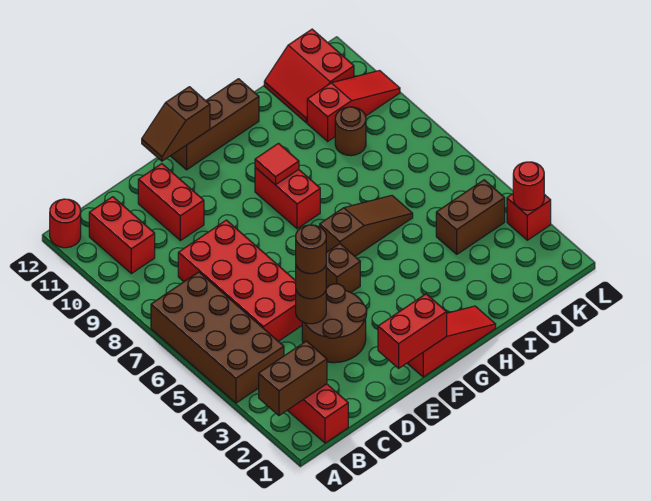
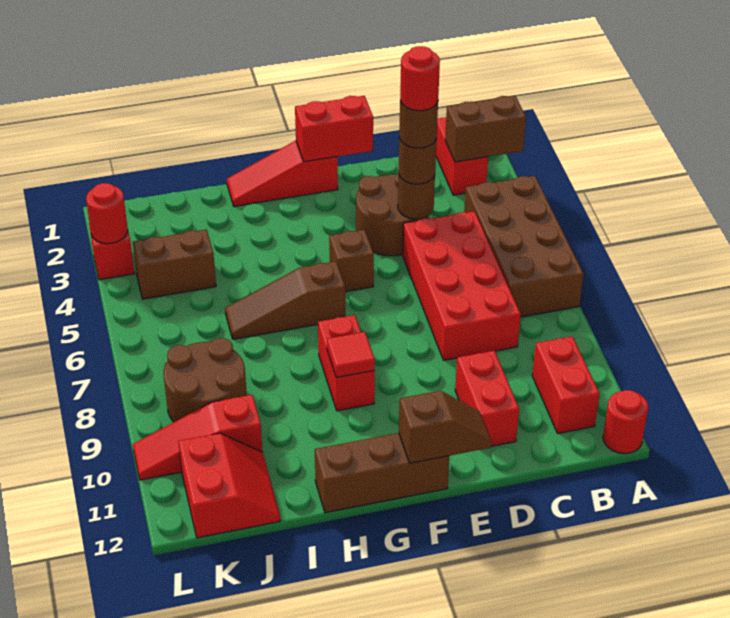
none -> red round brick D4 level 5
brown round brick J9 level 1 -> brown round brick J8:K9 level 1

